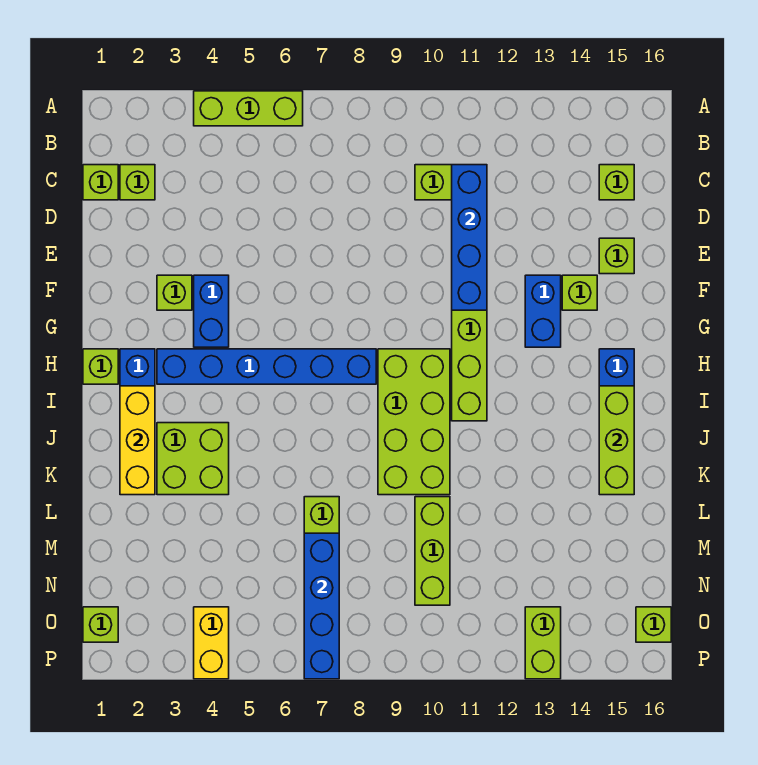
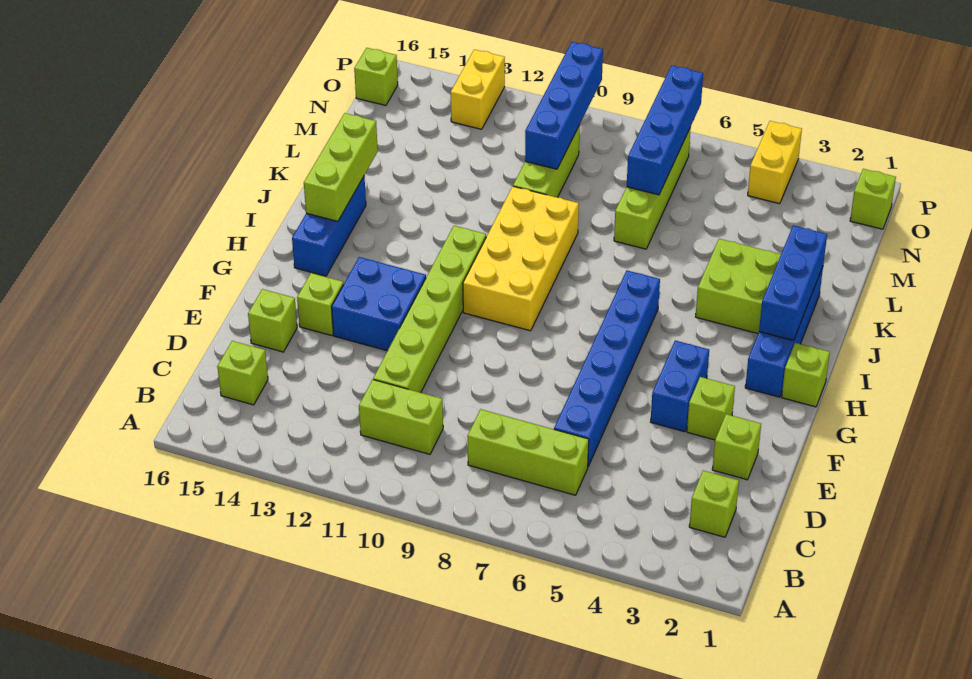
lime brick A4:A6 level 1 -> lime brick C6:C8 level 1
lime brick C1 level 1 -> lime brick E2 level 1
blue brick C11:F11 level 2 -> blue brick M10:P10 level 2
blue brick F13:G13 level 1 -> blue brick F12:G13 level 1
blue brick H3:H8 level 1 -> blue brick D6:I6 level 1
lime brick H9:K10 level 1 -> yellow brick H9:K10 level 1
yellow brick I2:K2 level 2 -> blue brick I2:K2 level 2
lime brick O13:P13 level 1 -> yellow brick O13:P13 level 1

